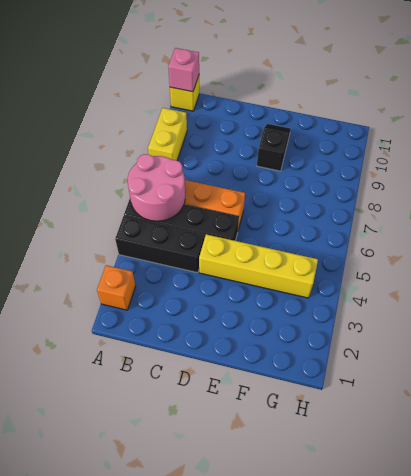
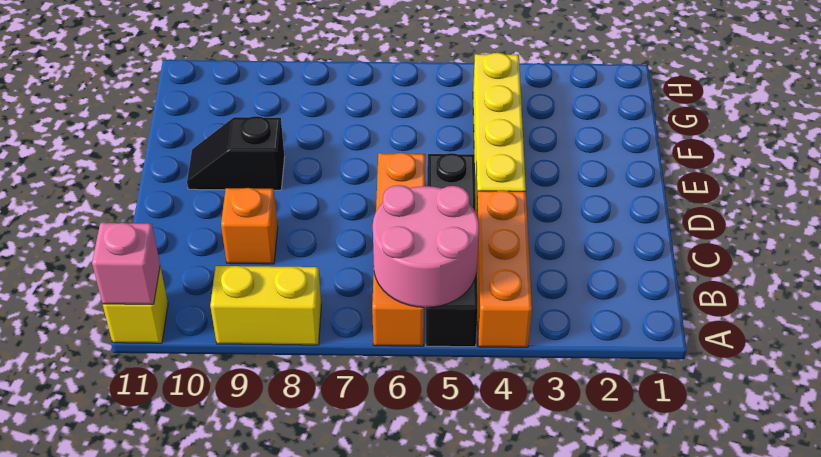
orange brick A2 level 1 -> orange brick C9 level 1
black brick A4:C4 level 1 -> orange brick A4:C4 level 1

